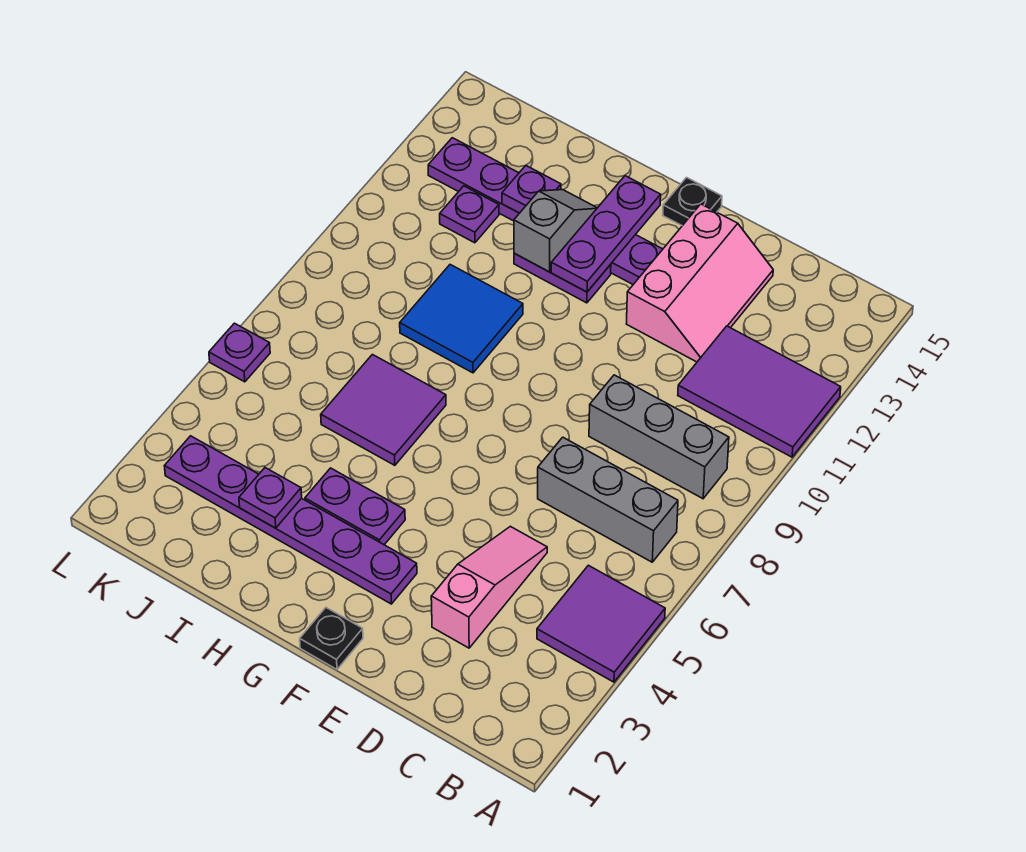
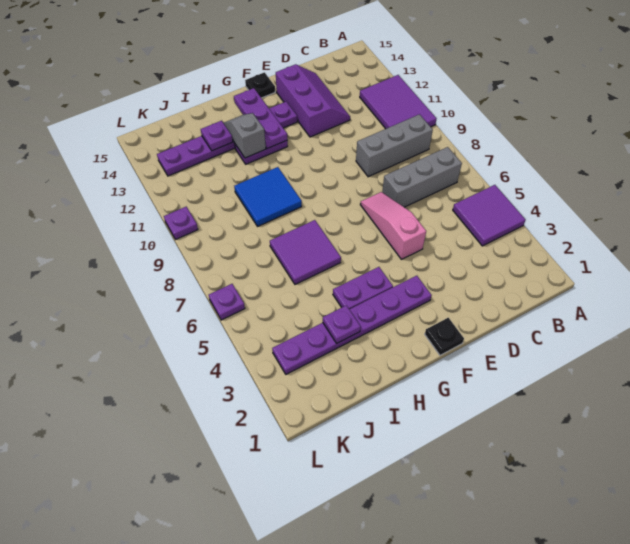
purple tile A11:C12 level 1 -> purple tile A10:B12 level 1
pink slope D3:D5 level 1 top 3 -> pink slope E5:E7 level 1 top 5
pink slope D12:E14 level 1 top E -> purple slope D12:E14 level 1 top E
purple plate J12 level 1 -> purple plate L10 level 1

